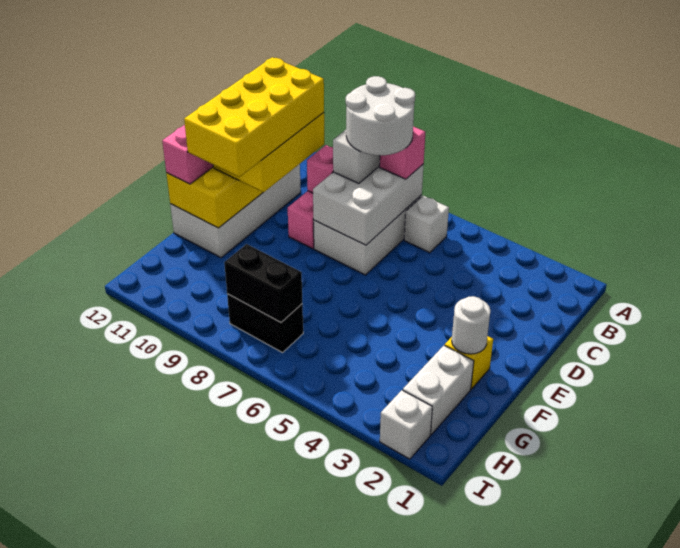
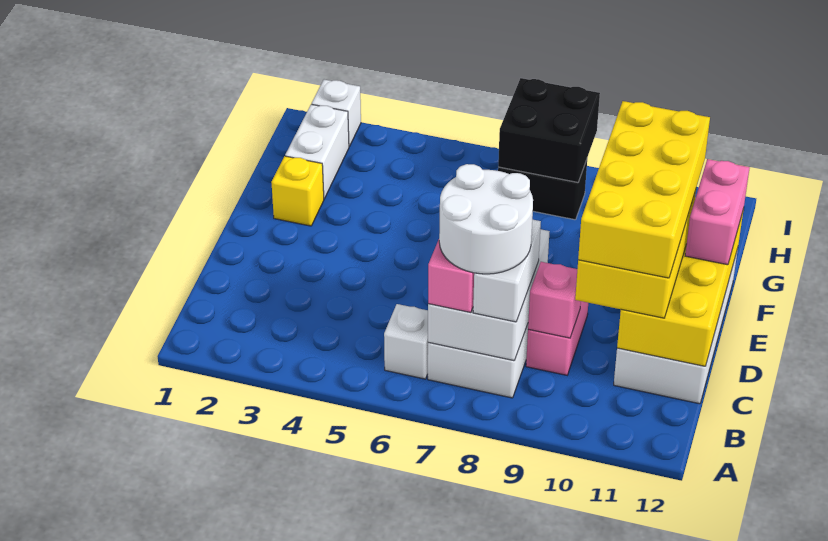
white round brick F2 level 2 -> none
black brick H7:H8 level 2 -> black brick H7:I8 level 2

